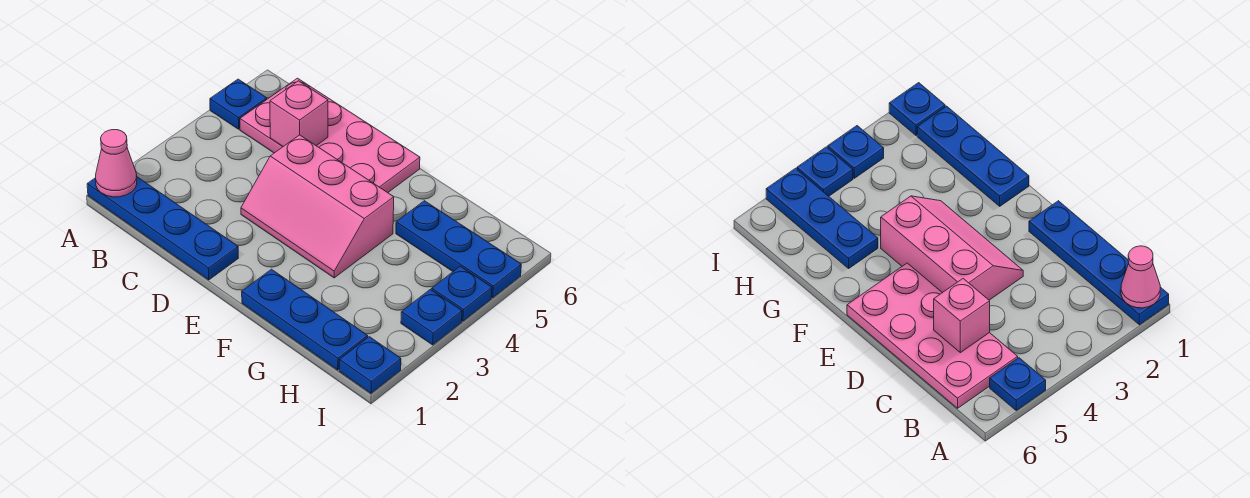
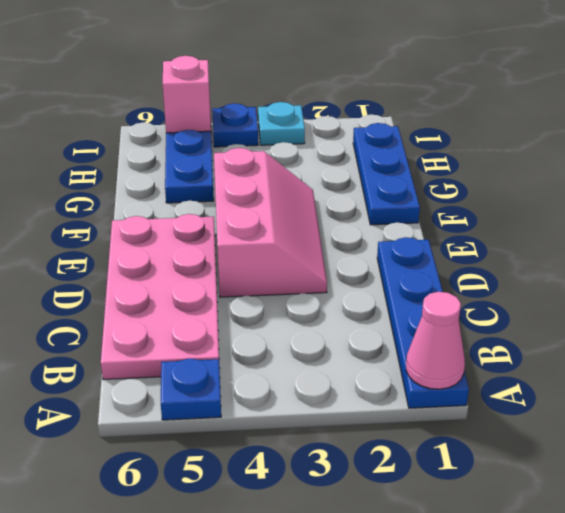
pink brick C5 level 2 -> pink brick I5 level 2
blue plate I1 level 1 -> none
blue plate I3 level 1 -> cyan plate I3 level 1

